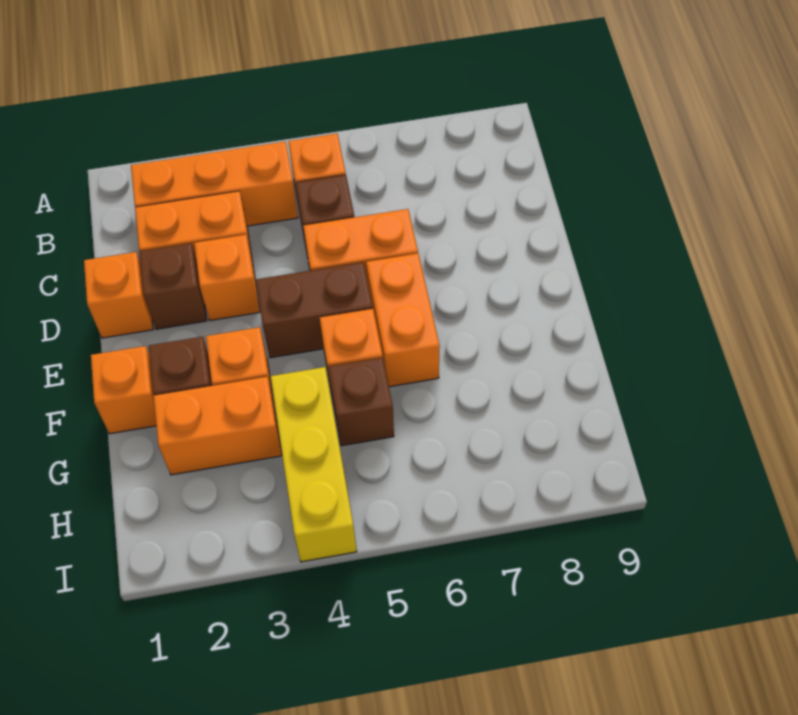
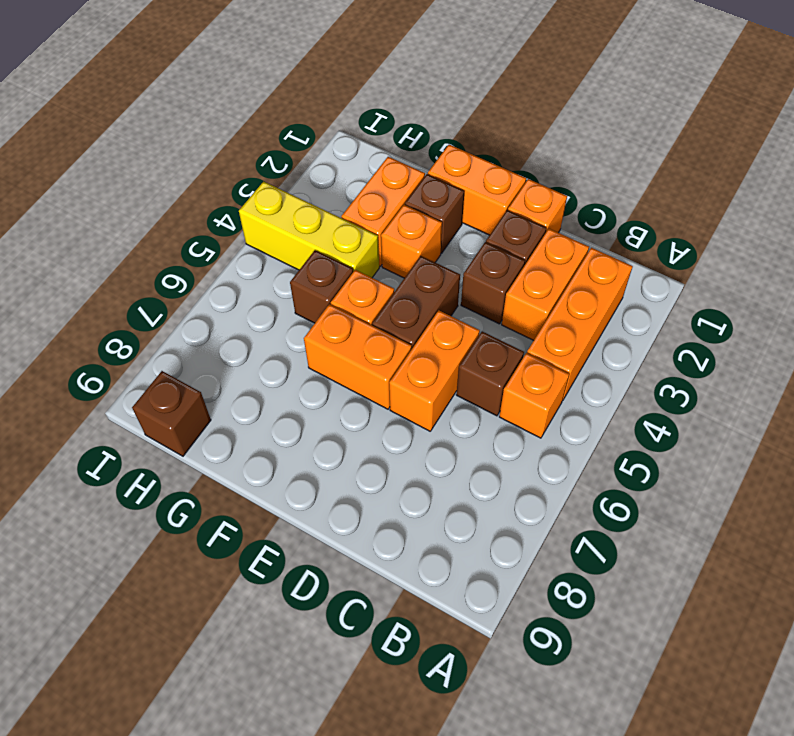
orange brick D3 level 1 -> brown brick D3 level 1
orange brick F1 level 1 -> orange brick E1:F1 level 1
none -> brown brick H9 level 1

